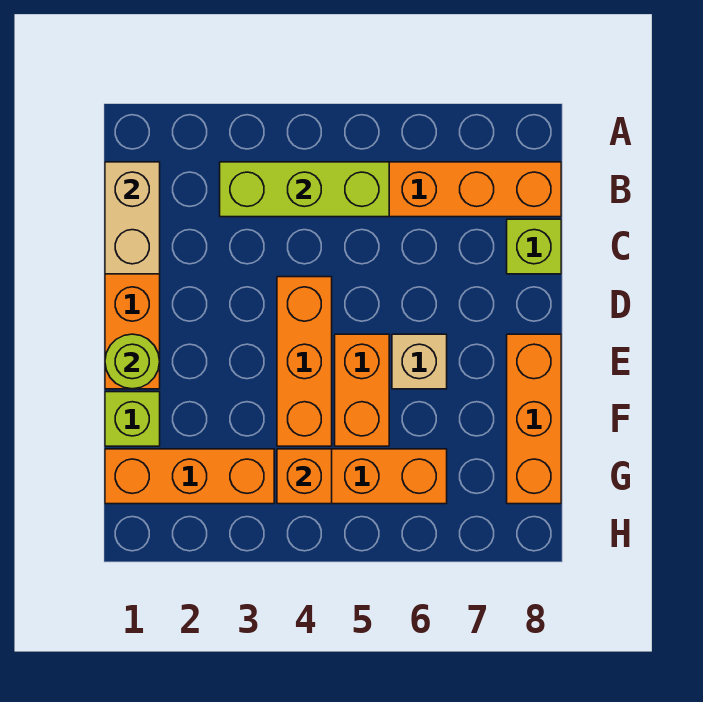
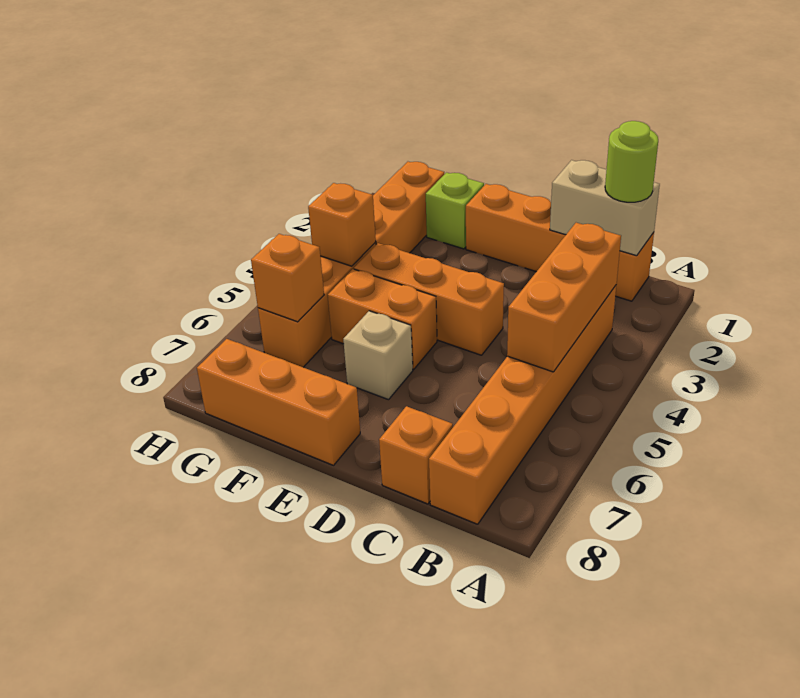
lime brick B3:B5 level 2 -> orange brick B3:B5 level 2
lime brick C8 level 1 -> orange brick C8 level 1
lime round brick E1 level 2 -> lime round brick B1 level 3
none -> orange brick G6 level 2

